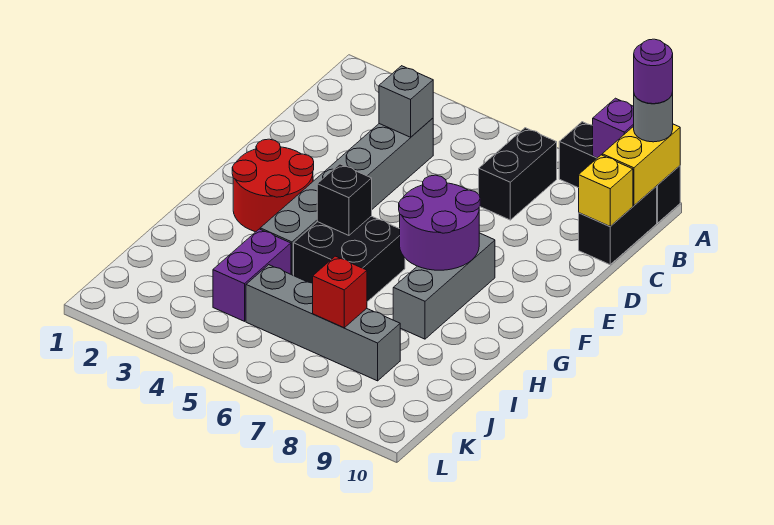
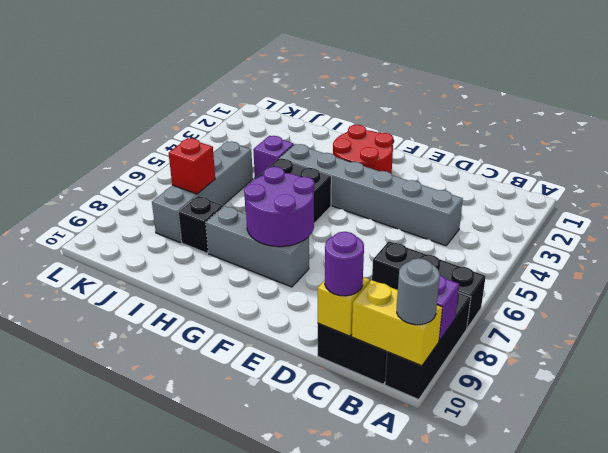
purple round brick A10 level 4 -> purple round brick C10 level 3
black brick B7:C7 level 1 -> black brick A7:C7 level 1
grey brick C4 level 2 -> none
black brick G5 level 2 -> black brick I8 level 1
purple brick I4:J4 level 1 -> purple brick I4 level 1

